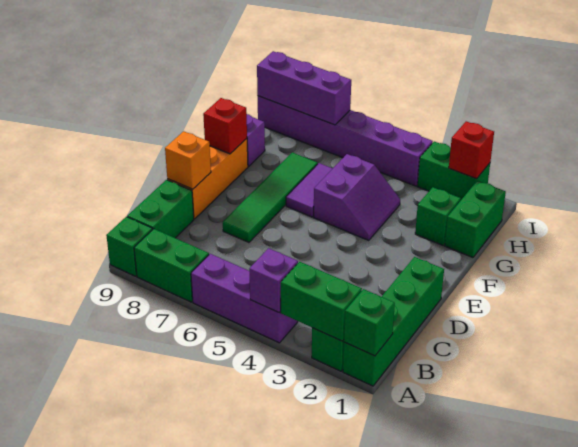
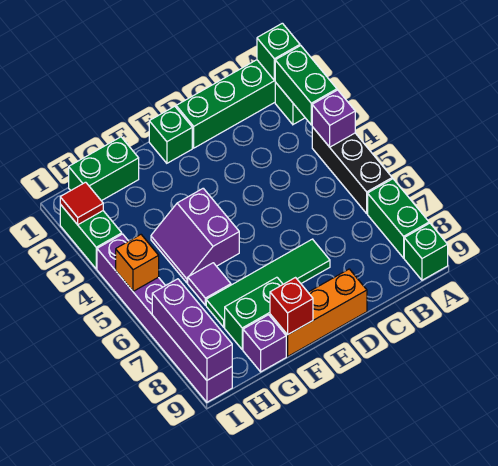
purple brick A4:A6 level 1 -> black brick A4:A6 level 1
green brick B9:C9 level 1 -> green brick F8:G8 level 1
orange brick D9 level 2 -> orange brick I5 level 2
purple slope F4:G5 level 1 top 5 -> purple slope F4:G5 level 1 top F
purple tile F6:G6 level 1 -> purple tile G6 level 1
green brick G2 level 1 -> green brick E1 level 1
red brick I2 level 2 -> red tile I2 level 2

